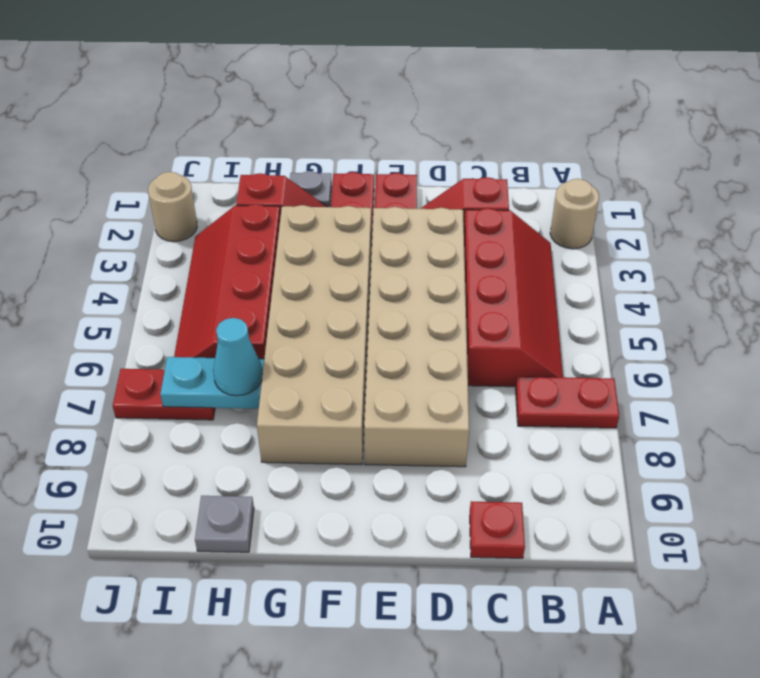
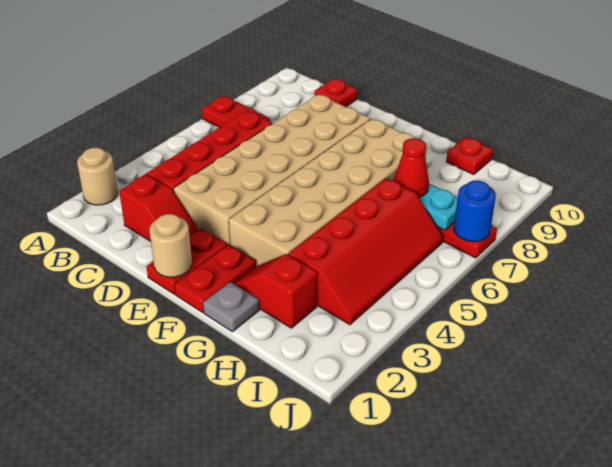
cyan cone H7 level 3 -> red cone H7 level 3
grey plate H10 level 1 -> red plate H10 level 1
tan round brick J2 level 1 -> tan round brick E1 level 2
none -> blue round brick J7 level 2

